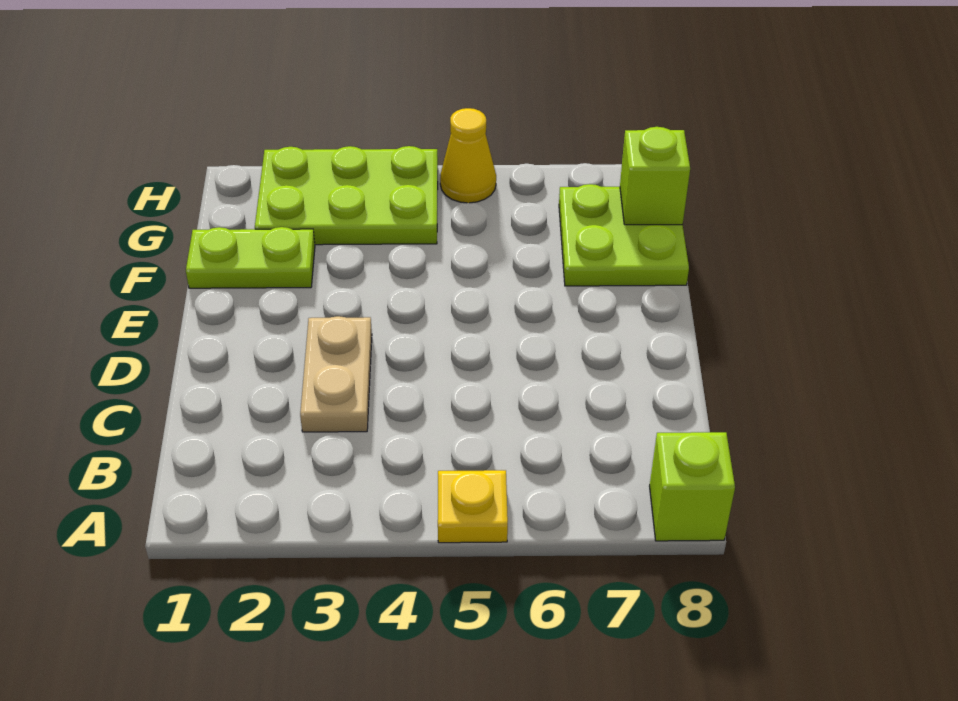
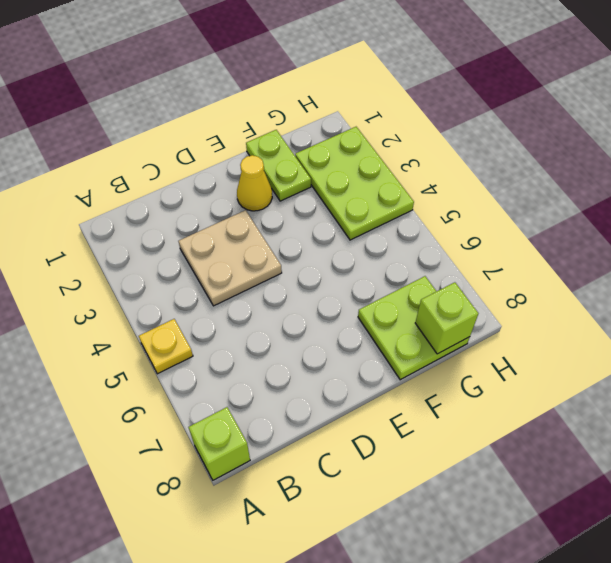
tan plate C3:D3 level 1 -> tan plate C3:D4 level 1
yellow cone H5 level 1 -> yellow cone E2 level 1

